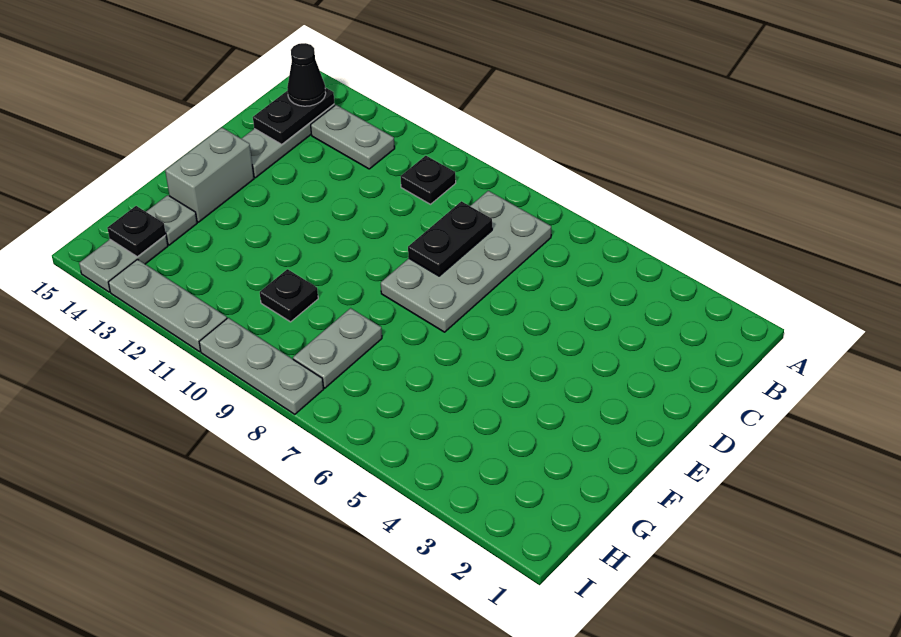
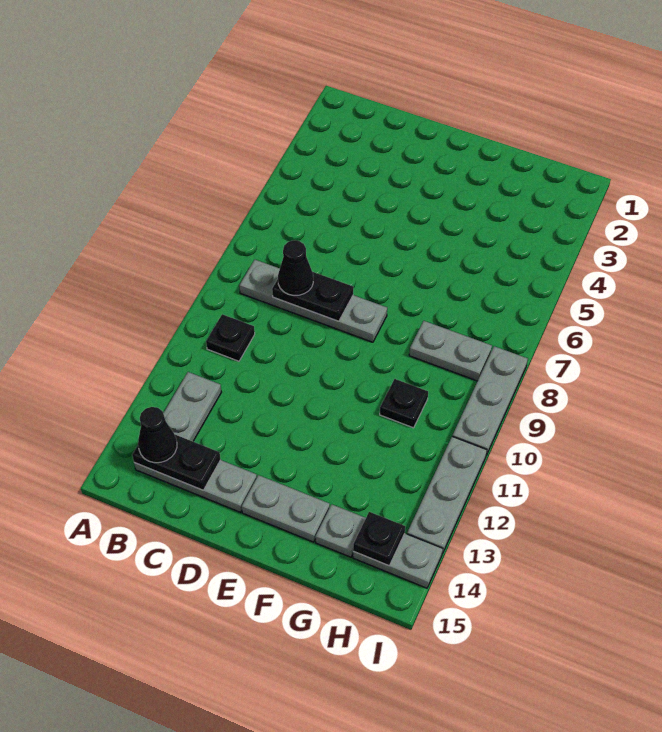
grey plate B7:E8 level 1 -> grey plate B8:E8 level 1
none -> black cone C8 level 3
grey brick E14:F14 level 1 -> grey plate E14:F14 level 1

